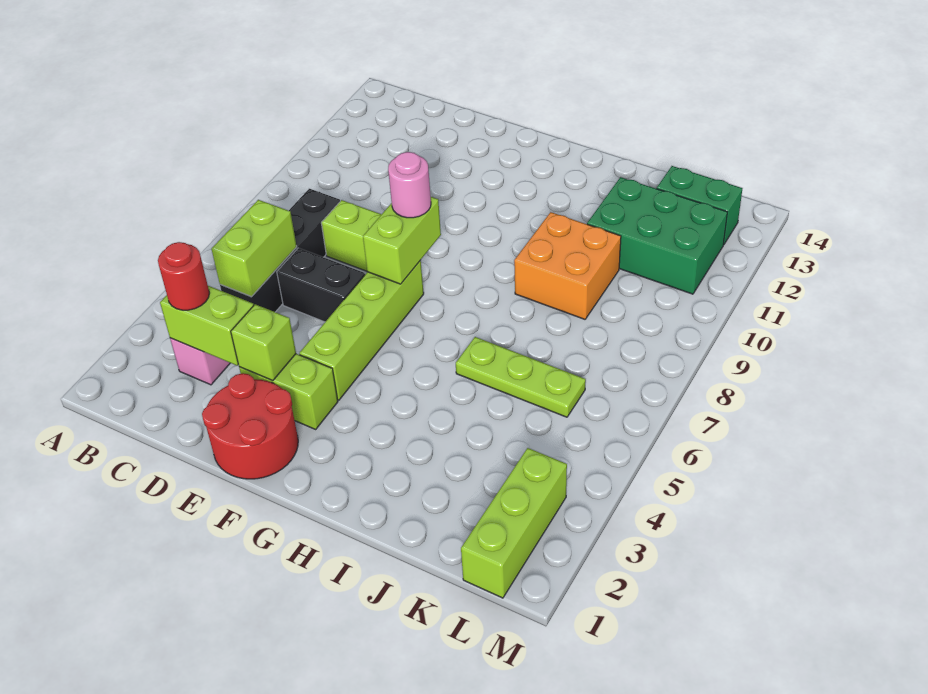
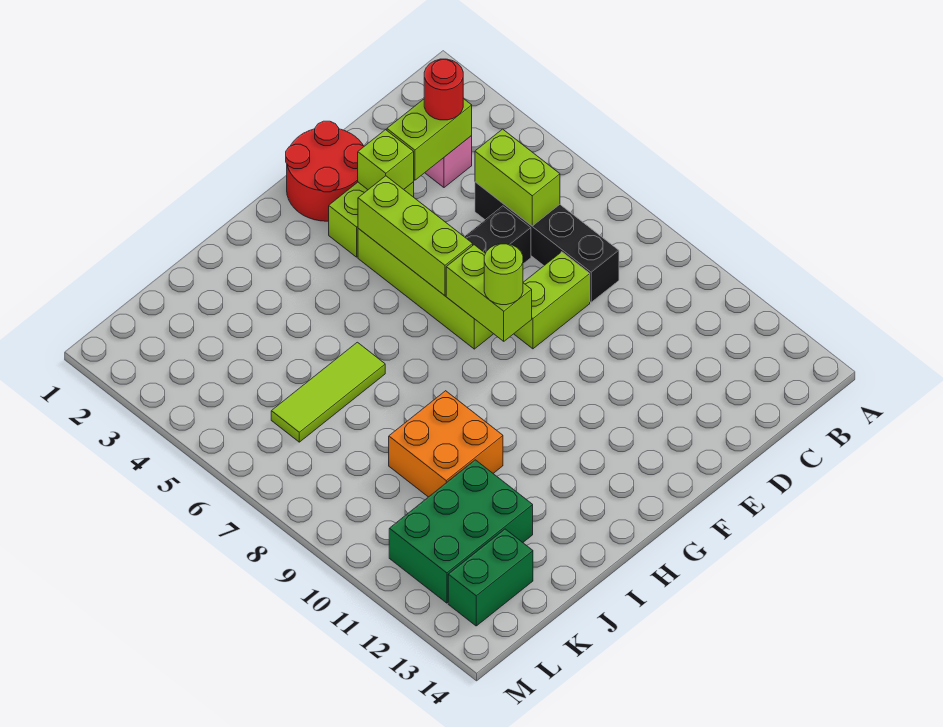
pink round brick F8 level 3 -> lime round brick F8 level 3
lime plate I6:K6 level 1 -> lime tile I6:K6 level 1
lime brick L1:L3 level 1 -> lime brick F4:F6 level 2

